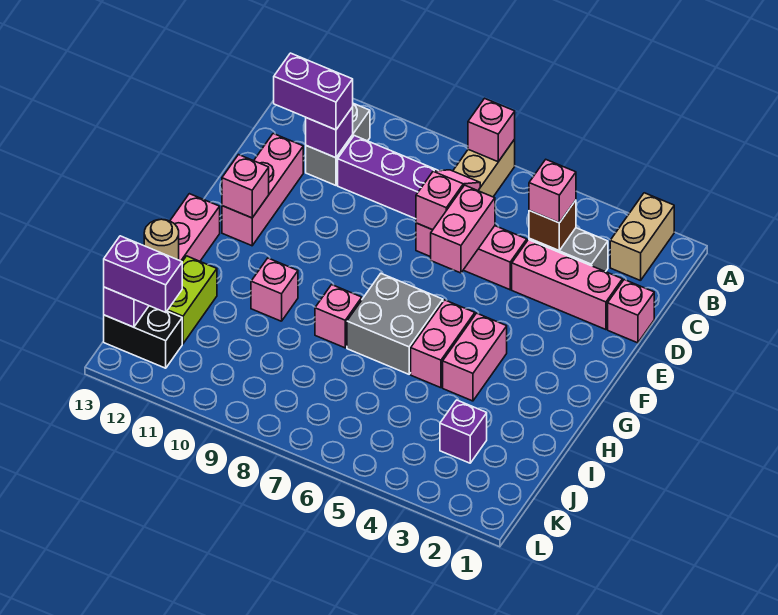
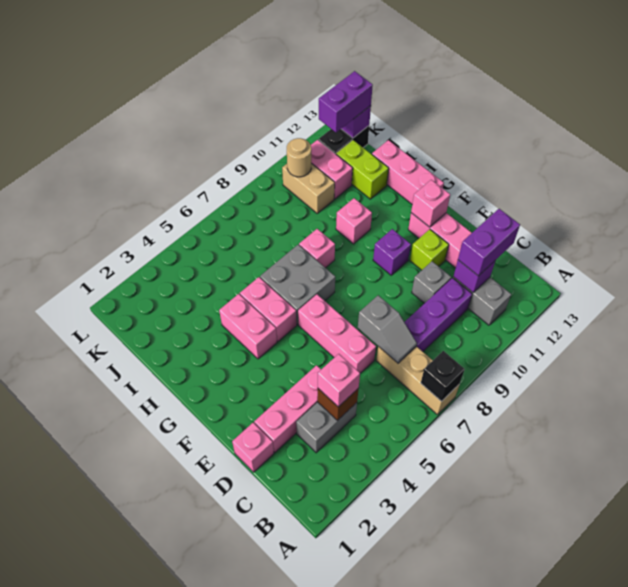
tan brick A2:B2 level 1 -> tan brick J10:K10 level 1
pink brick A7 level 2 -> black brick A7 level 2
pink slope C7:D7 level 2 top D -> grey slope C7:D7 level 2 top D
pink brick D5:D7 level 1 -> pink brick D6:F6 level 1
pink brick D6:E6 level 2 -> pink brick J11:K11 level 1
none -> grey brick D10 level 1
none -> lime brick E11 level 1
tan round brick I13 level 2 -> tan round brick K10 level 2
purple brick J3 level 1 -> purple brick F10 level 1

